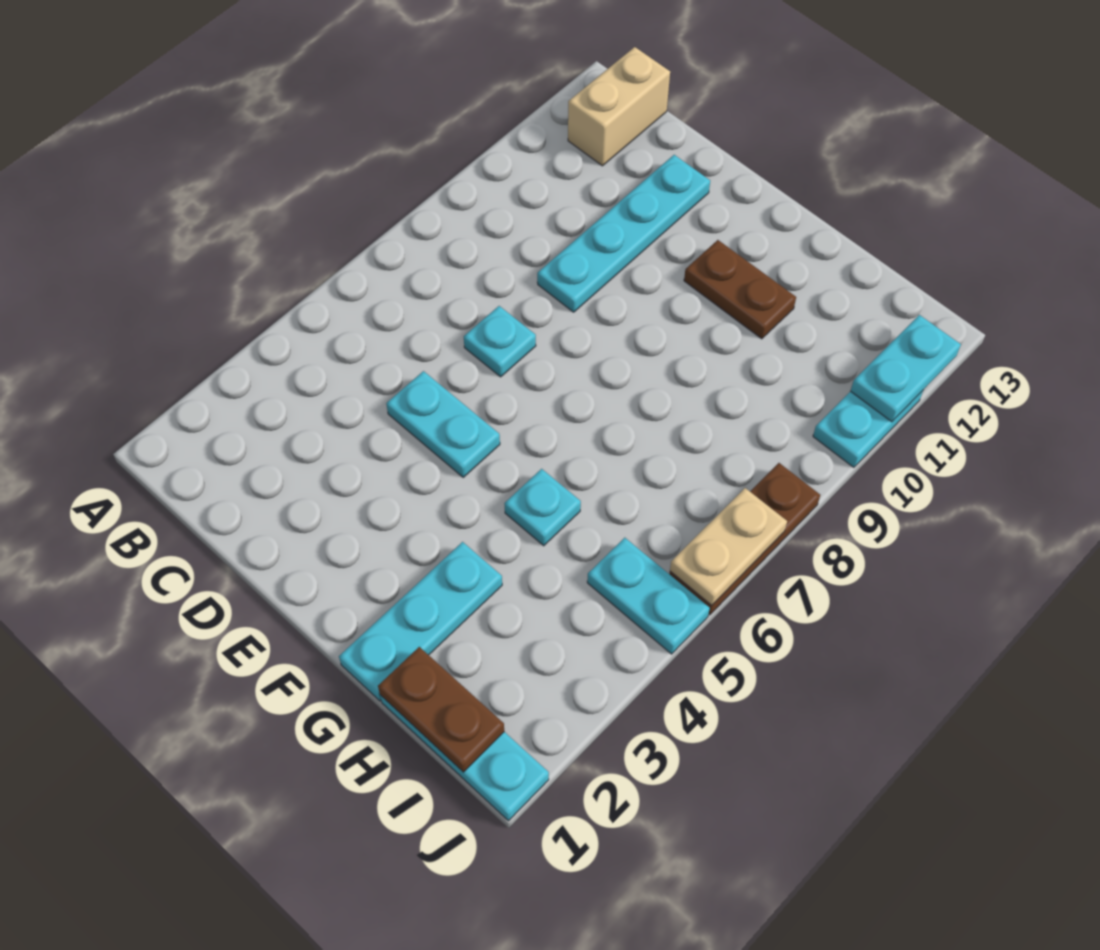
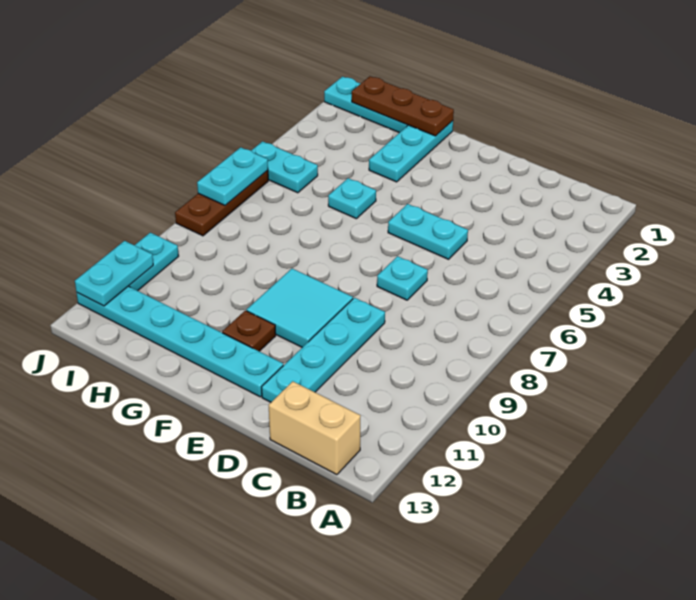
tan brick B12:B13 level 1 -> tan brick B13:C13 level 1
none -> cyan tile E9:F10 level 1
none -> cyan plate E12:J12 level 1
brown plate F11:G11 level 1 -> brown plate F11 level 1
brown plate H1:I1 level 2 -> brown plate G1:I1 level 2
tan plate J6:J7 level 2 -> cyan plate J6:J7 level 2

